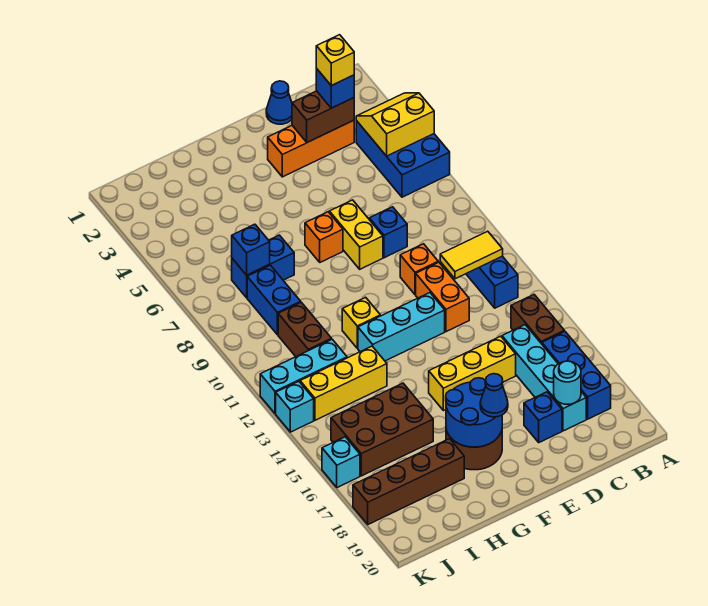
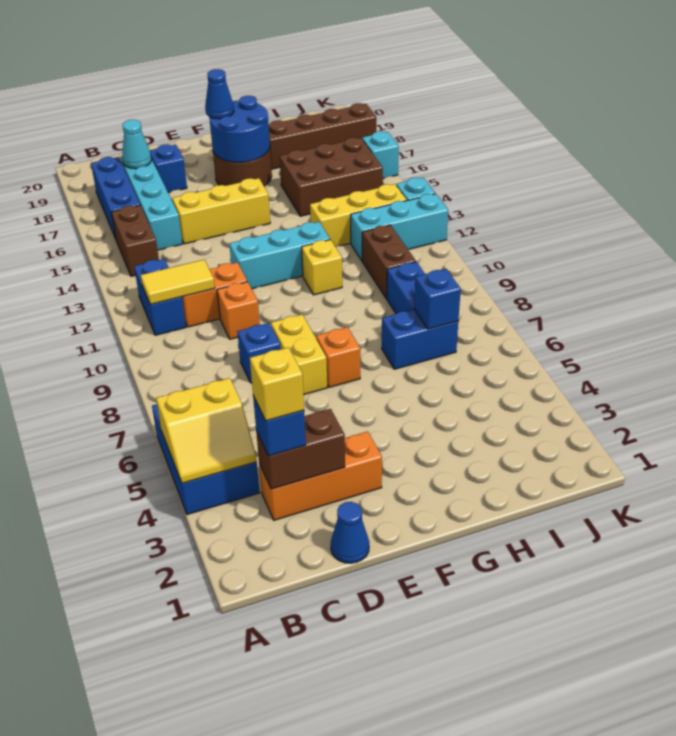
cyan round brick C18 level 2 -> cyan cone C18 level 2
orange brick D11:D12 level 1 -> orange brick C11:D11 level 1

